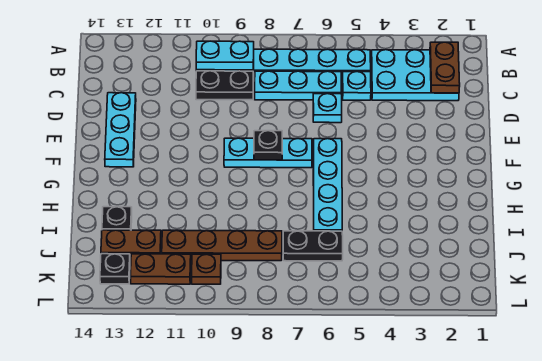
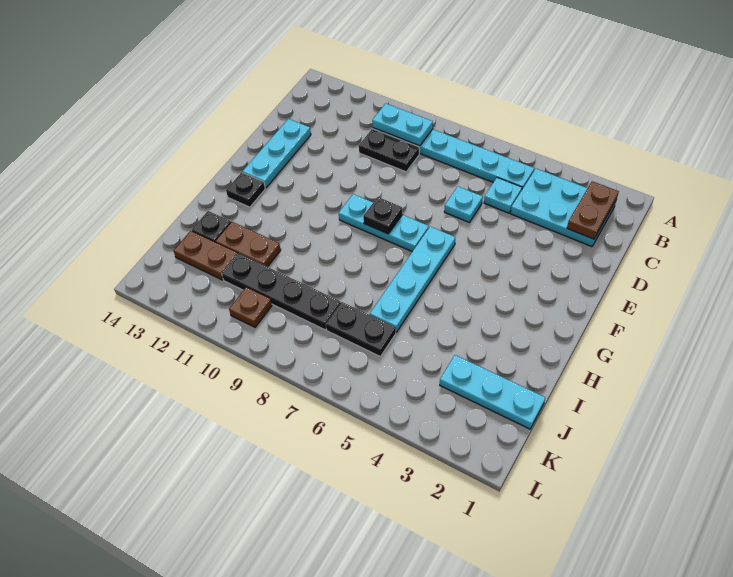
cyan plate C6:C8 level 1 -> cyan plate J1:J3 level 1
brown plate J8:J11 level 1 -> black plate J8:J11 level 1
brown plate K11:K12 level 1 -> brown plate I11:I12 level 1
black plate K13 level 1 -> black plate G13 level 1

